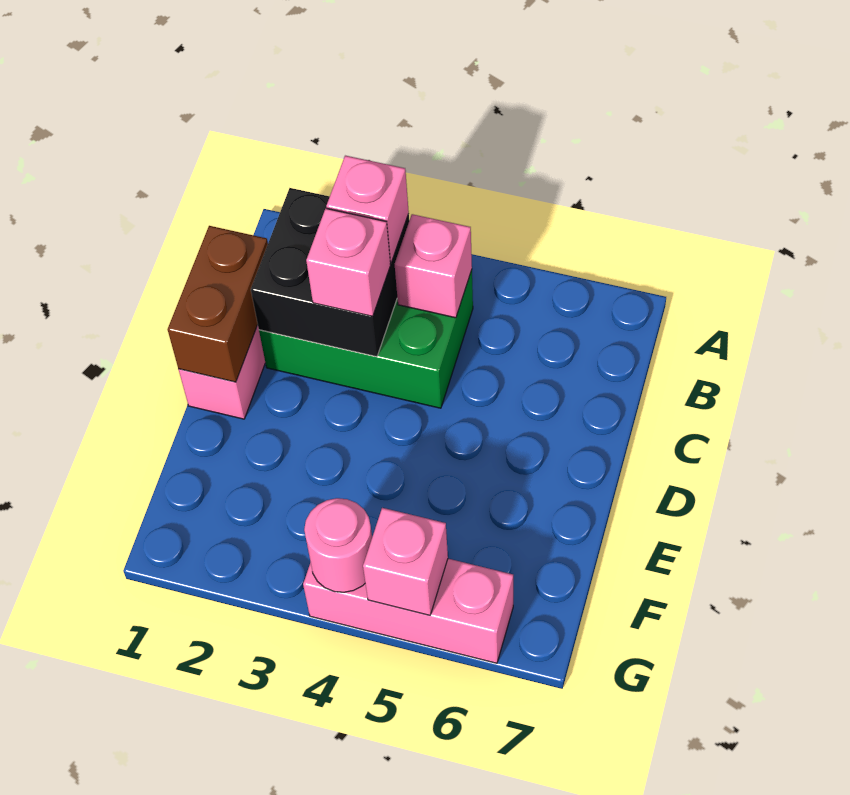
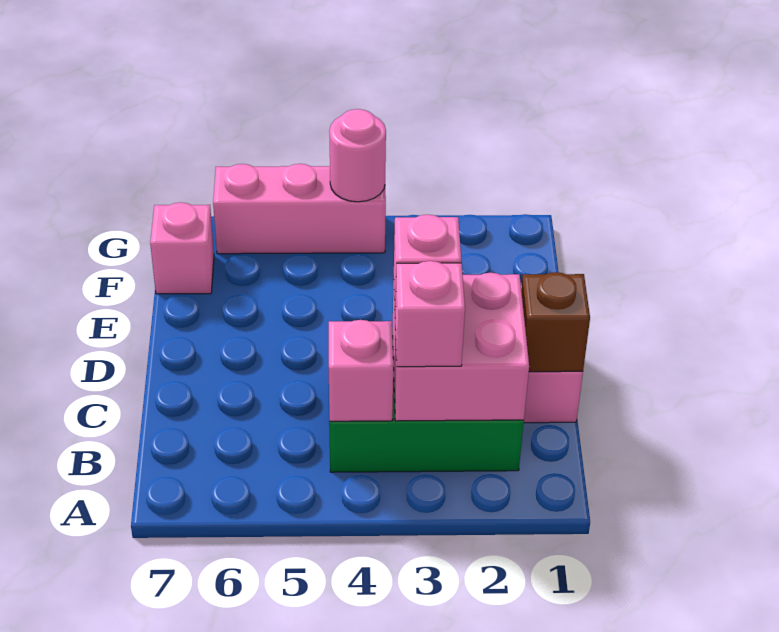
black brick B2:C3 level 2 -> pink brick B2:C3 level 2
brown brick C1:D1 level 2 -> brown brick C1 level 2
pink brick G5 level 2 -> pink brick F7 level 1

